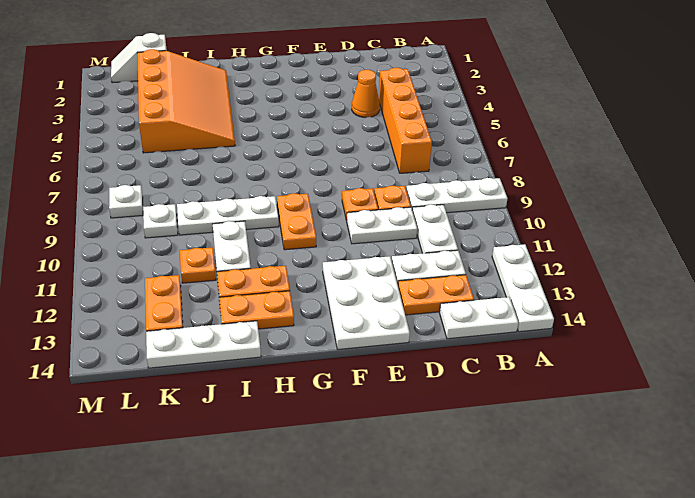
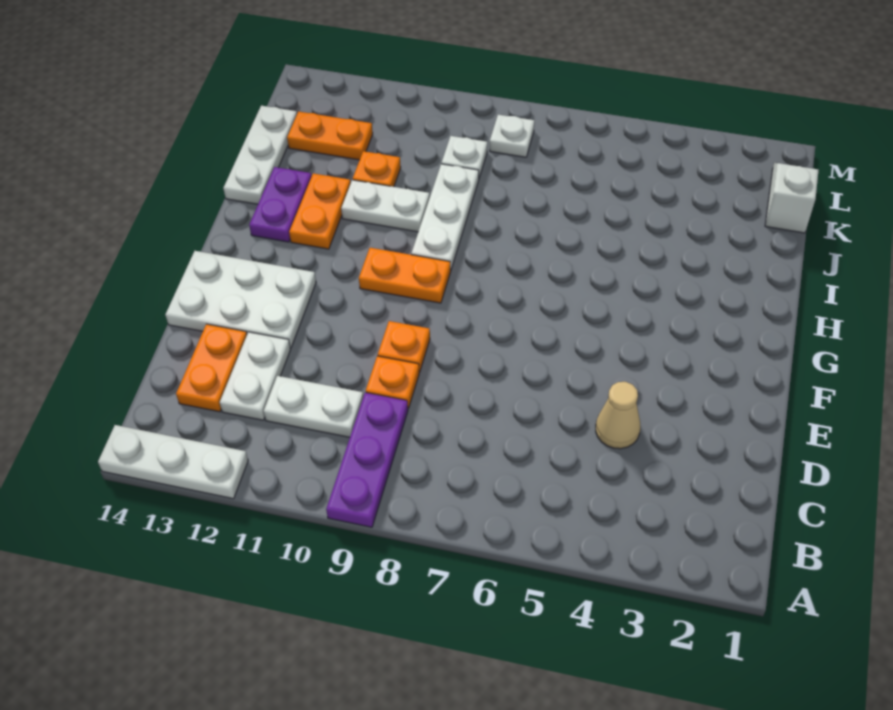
white plate A9:C9 level 1 -> purple plate A9:C9 level 1
white plate B14:C14 level 1 -> none
orange brick C4:C7 level 1 -> none
orange cone D4 level 1 -> tan cone D4 level 1
white plate D10:E10 level 1 -> none
orange plate H13:I13 level 1 -> purple plate H13:I13 level 1
orange slope I2:K5 level 1 top K -> none

